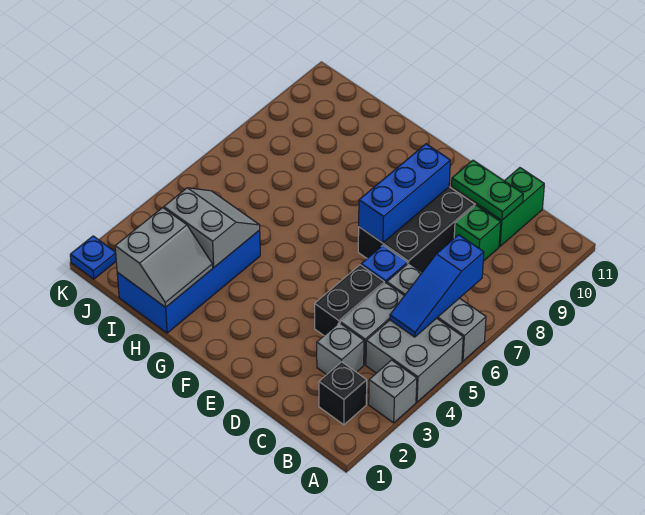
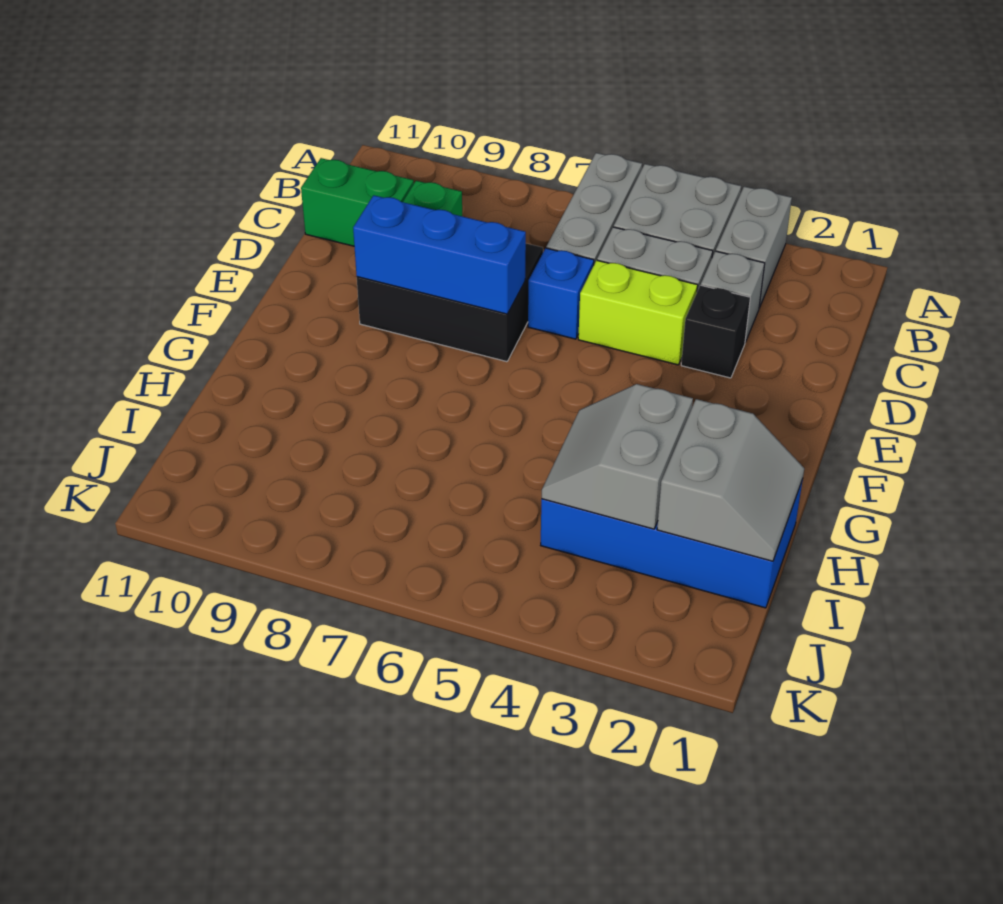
grey brick A3 level 1 -> grey brick A3:B3 level 1
black brick B2 level 1 -> black brick D3 level 1
blue slope B5:B7 level 2 top 7 -> none
green plate C10:D10 level 2 -> none
black brick D4:D5 level 1 -> lime brick D4:D5 level 1
grey slope H1:I2 level 2 top I -> grey slope H1:I2 level 2 top 2
blue plate K1 level 1 -> none

